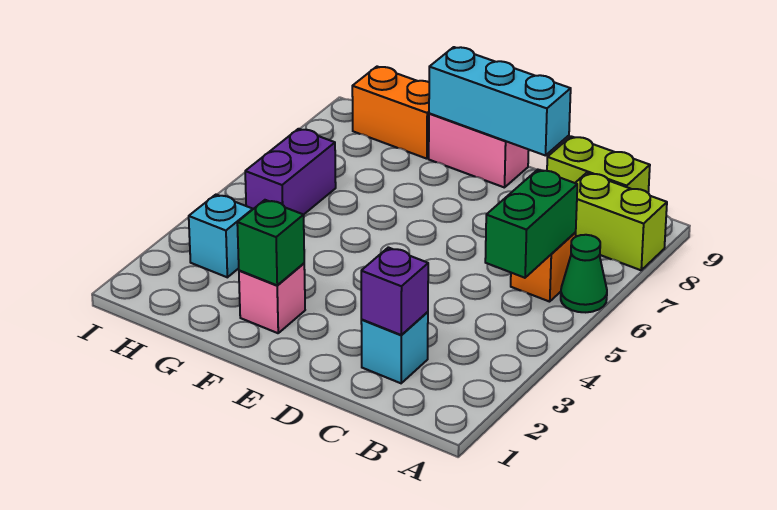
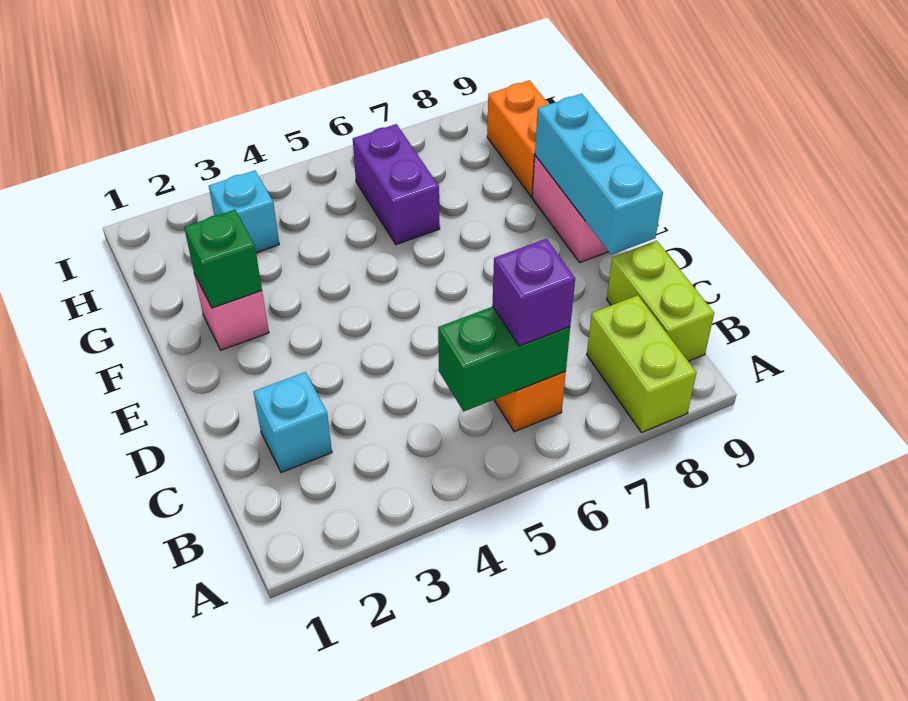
green cone A6 level 1 -> none
purple brick C2 level 2 -> purple brick B6 level 3
purple brick H5:H6 level 1 -> purple brick G6:H6 level 1

